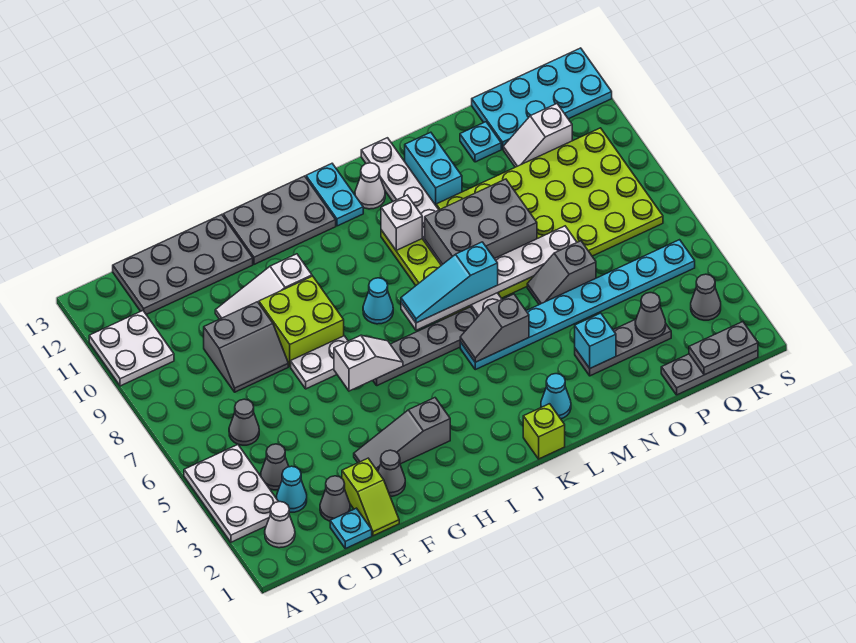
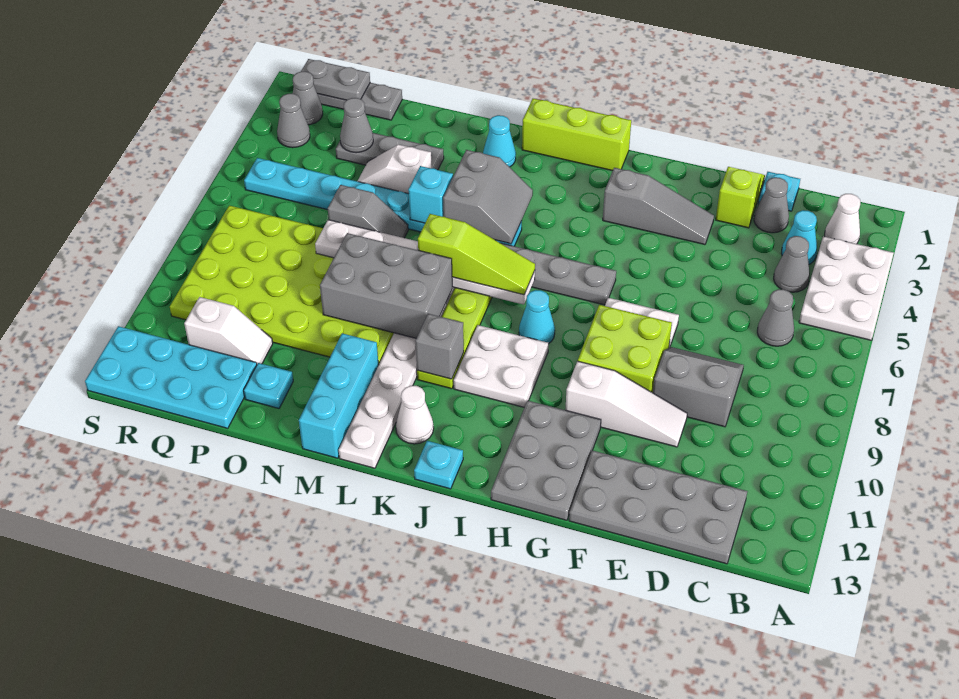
white plate A10:B11 level 1 -> white plate I9:J10 level 1
grey cone F2 level 1 -> grey cone R2 level 1
white slope G6:H6 level 2 top G -> white slope N4:O4 level 1 top N
grey plate G12:I13 level 1 -> grey plate G11:H13 level 1
cyan slope J7:L7 level 3 top L -> lime slope J7:L7 level 3 top L
cyan plate J12:J13 level 1 -> cyan plate J13 level 1
lime brick K1 level 1 -> lime brick I1:K1 level 1
grey slope K5:L5 level 2 top L -> grey slope K4:L5 level 2 top L
white brick K10 level 2 -> grey brick K10 level 2
cyan brick M11:M12 level 1 -> cyan brick M11:M13 level 1
cyan brick N3 level 2 -> cyan brick M5 level 2

